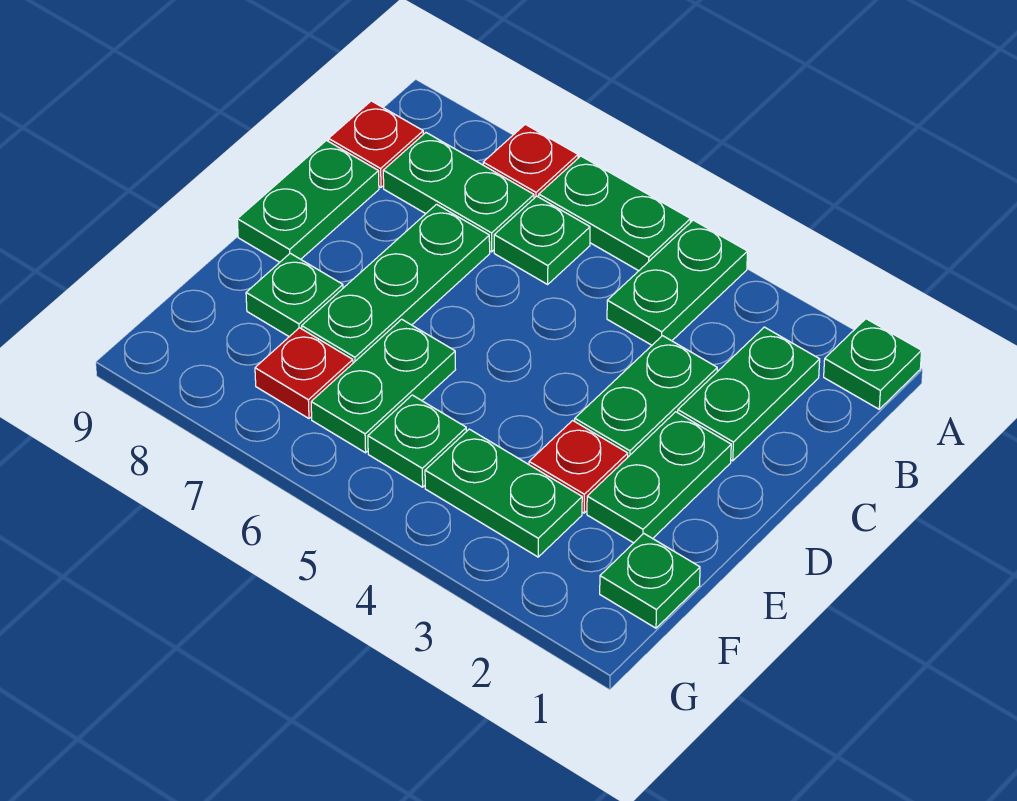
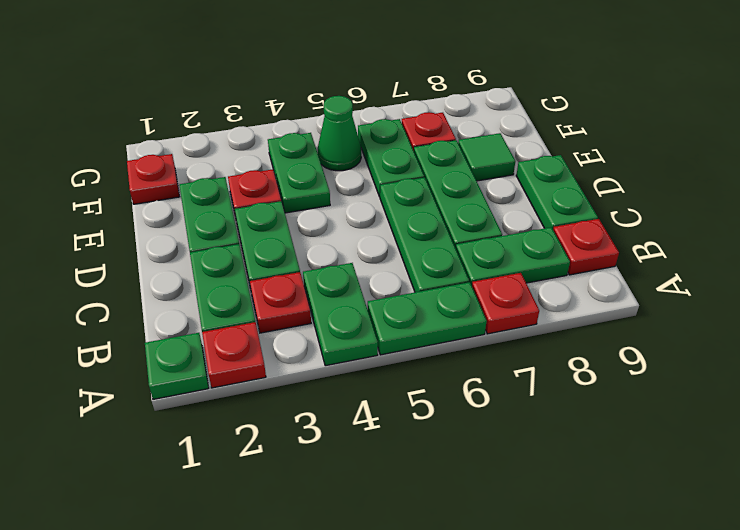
none -> red plate A2 level 1
none -> red plate B3 level 1
green plate B6 level 1 -> green plate B6:D6 level 1
green plate E8 level 1 -> green tile E8 level 1
green plate F1 level 1 -> red plate F1 level 1
green plate F3:F4 level 1 -> green plate E4:F4 level 1
green plate F5 level 1 -> green cone F5 level 1

